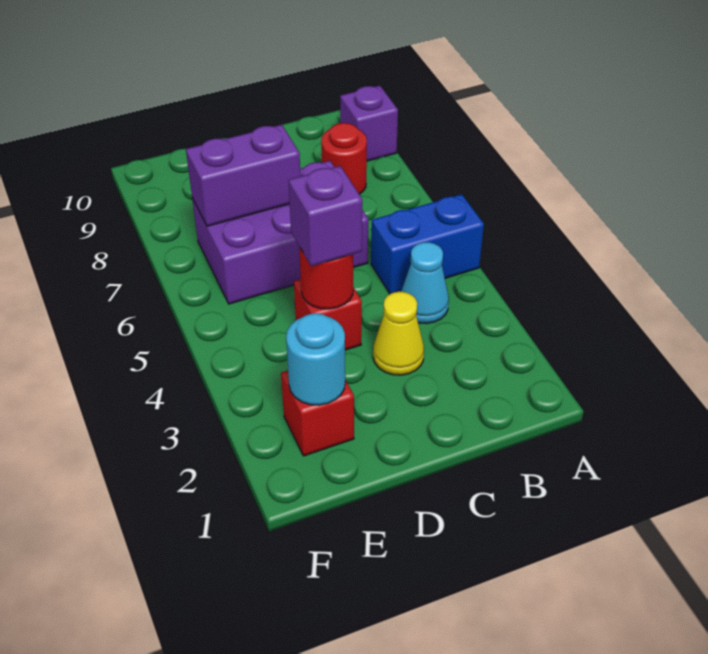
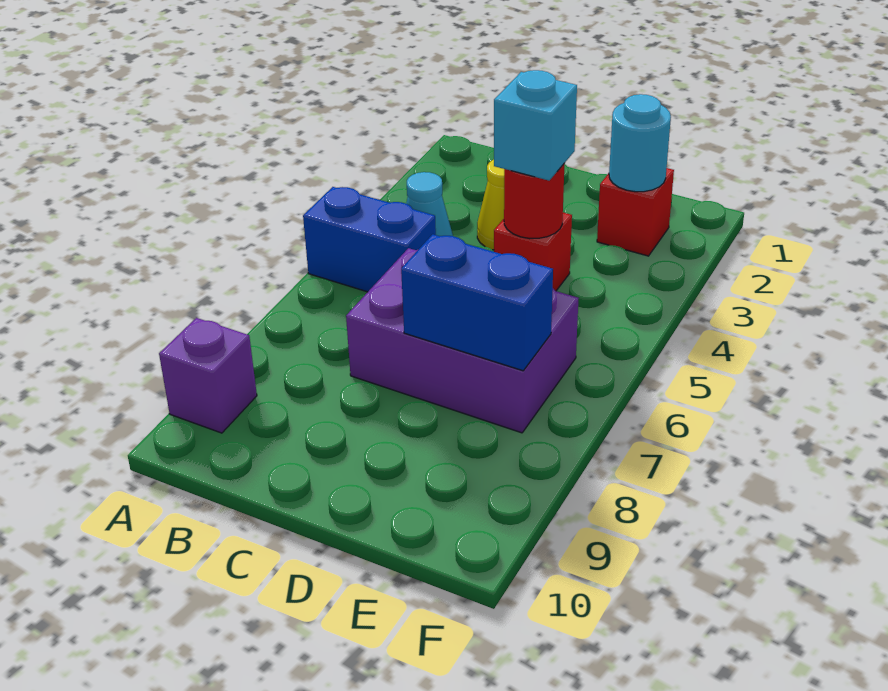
red round brick B8 level 1 -> none
purple brick D4 level 3 -> cyan brick D4 level 3
purple brick D7:E7 level 2 -> blue brick D7:E7 level 2

